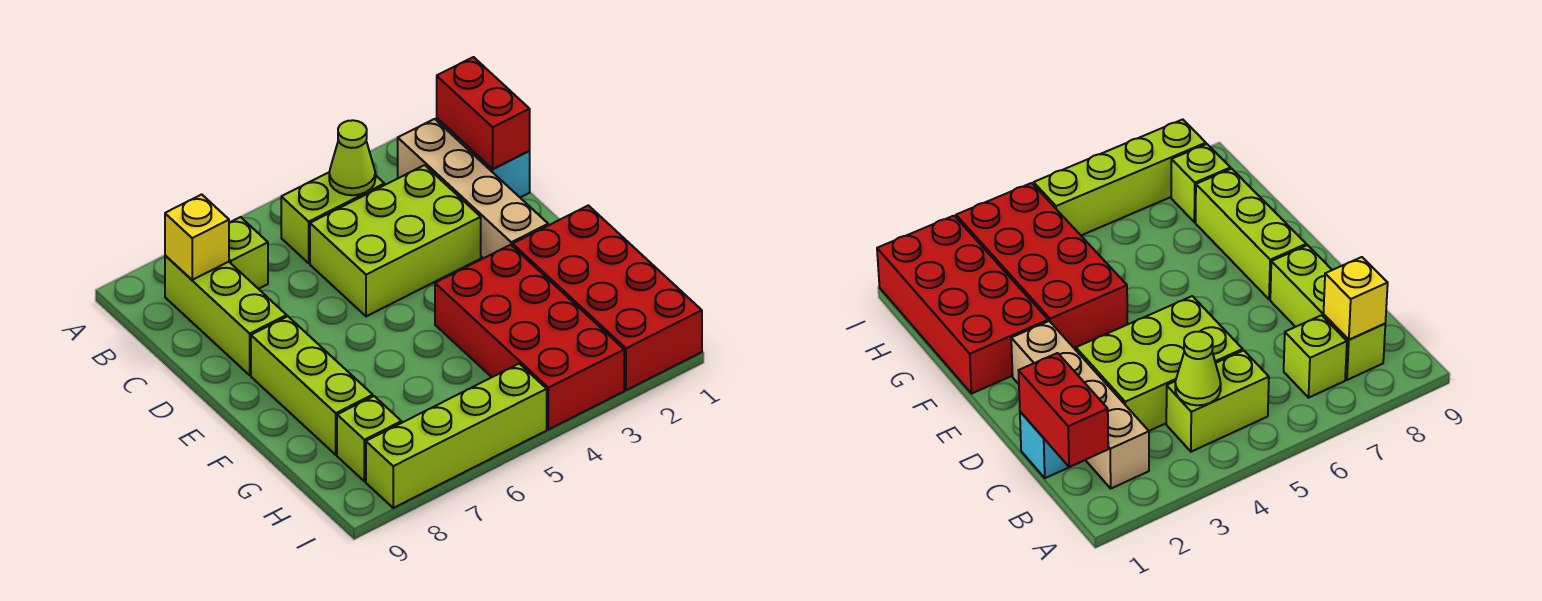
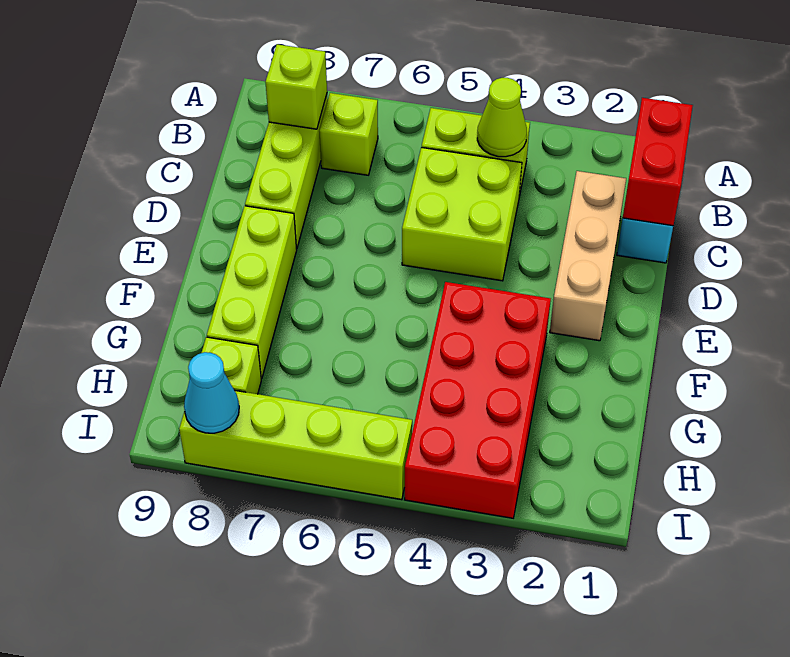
tan brick B2:E2 level 1 -> tan brick C2:E2 level 1
yellow brick B8 level 2 -> lime brick B8 level 2
lime brick C3:D5 level 1 -> lime brick C4:D5 level 1
red brick F1:I2 level 1 -> none
none -> cyan cone I8 level 2

